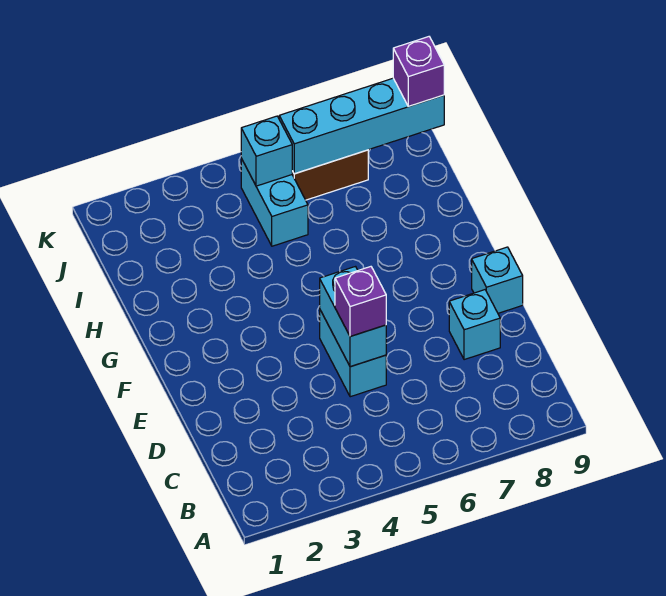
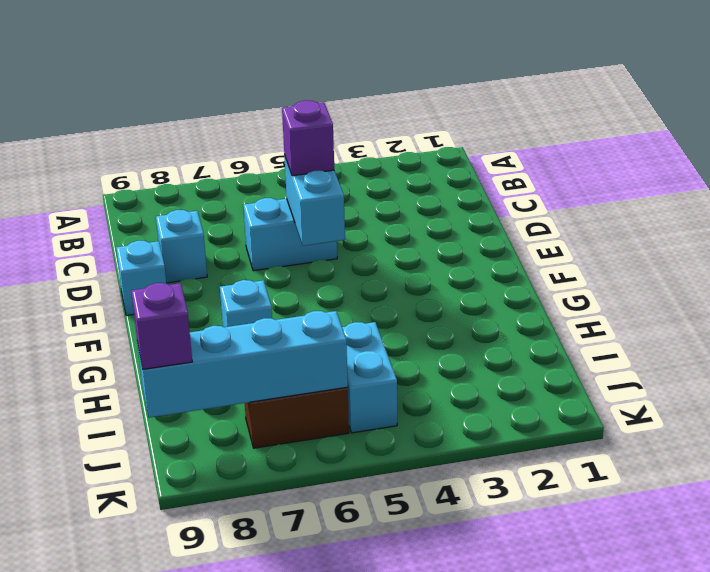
cyan brick D5:E5 level 1 -> cyan brick D5:D6 level 1
cyan brick J5 level 2 -> cyan brick G7 level 1

